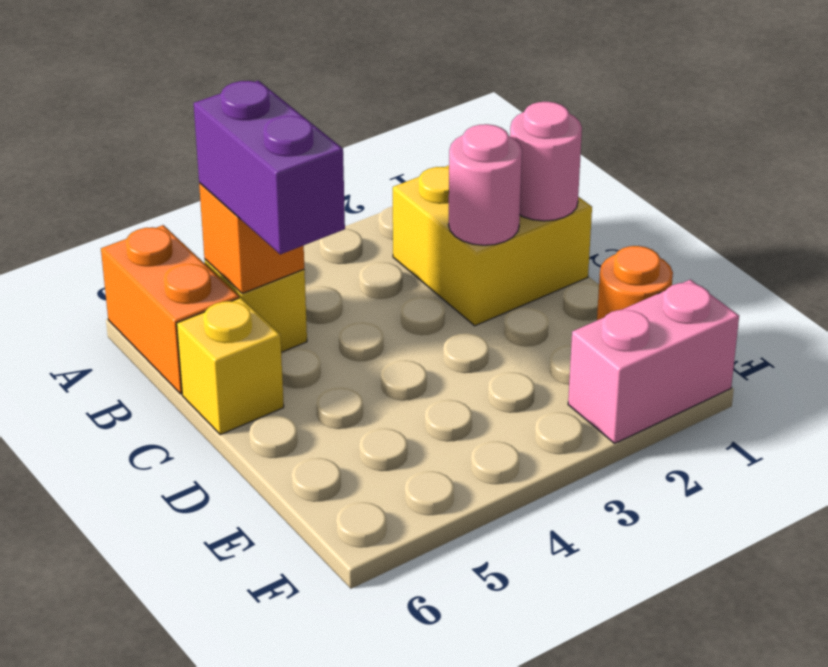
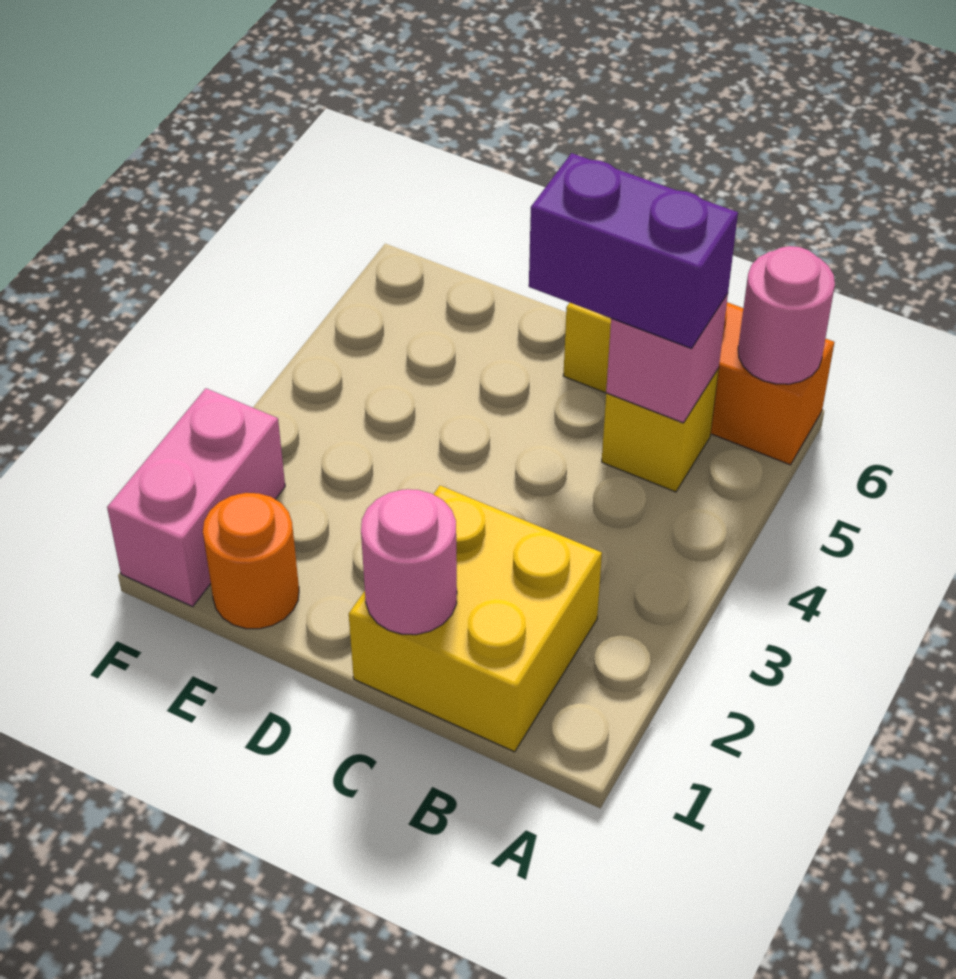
orange brick B5 level 2 -> pink brick B5 level 2
pink round brick C2 level 2 -> pink round brick A6 level 2

